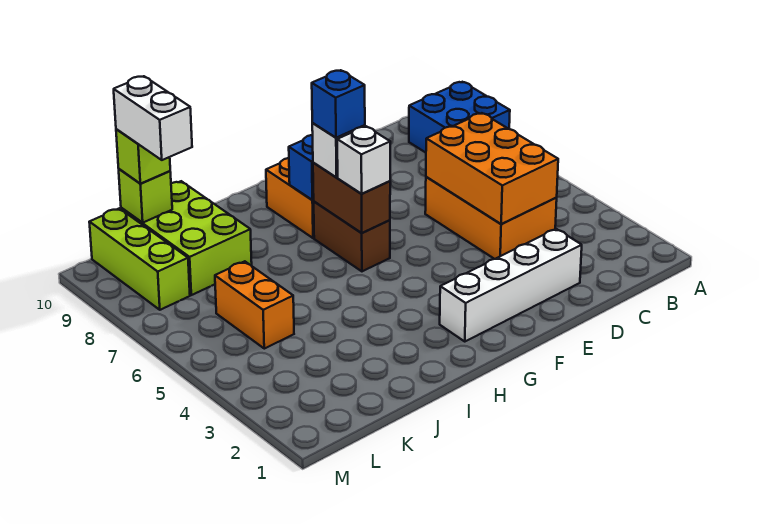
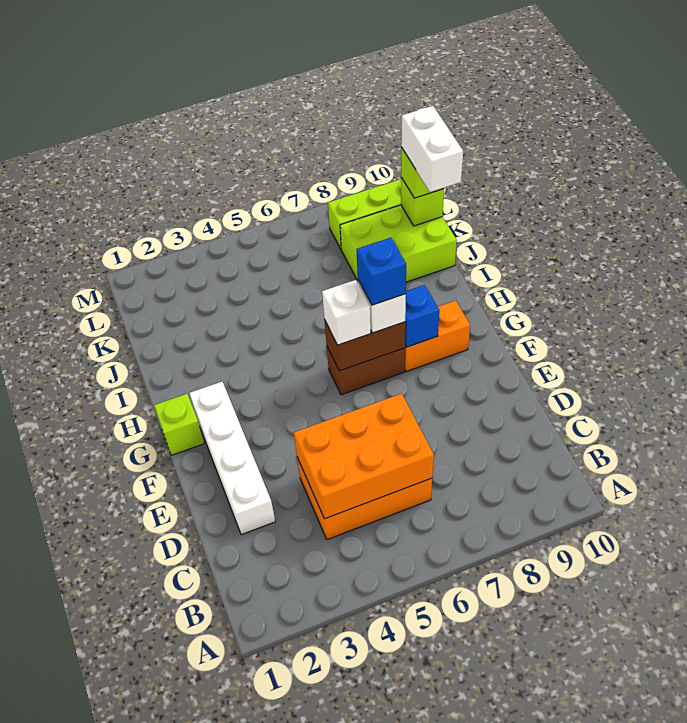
blue brick A8:B9 level 1 -> none
none -> lime brick G1 level 1
orange brick K5:K6 level 1 -> none
white brick K9:K10 level 4 -> white brick J10:K10 level 4

